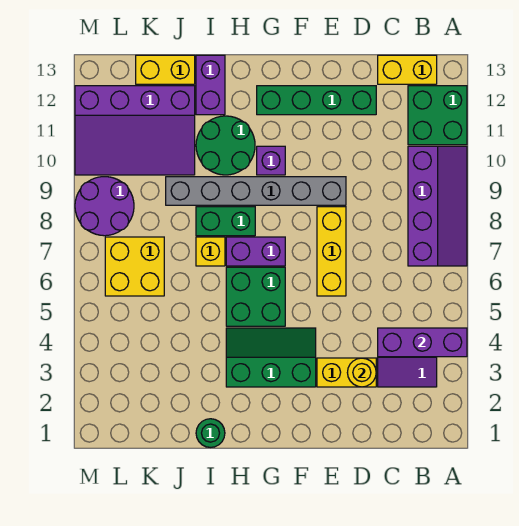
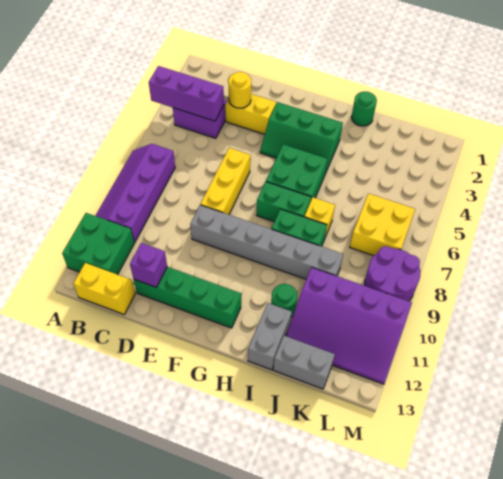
purple brick G7:H7 level 1 -> green brick G7:H7 level 1
purple brick G10 level 1 -> purple brick D12 level 2
green round brick H10:I11 level 1 -> green round brick I11 level 1
purple brick I12:I13 level 1 -> grey brick I12:I13 level 1
purple slope J10:M12 level 1 top 12 -> purple slope J10:M12 level 1 top 10
yellow brick J13:K13 level 1 -> grey brick J13:K13 level 1

